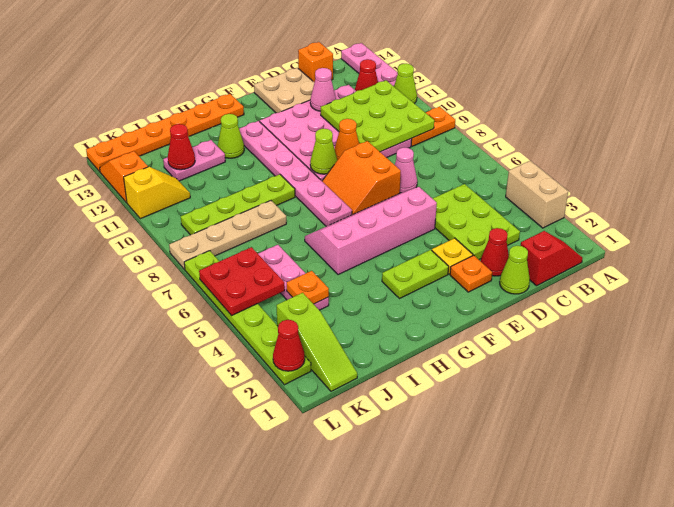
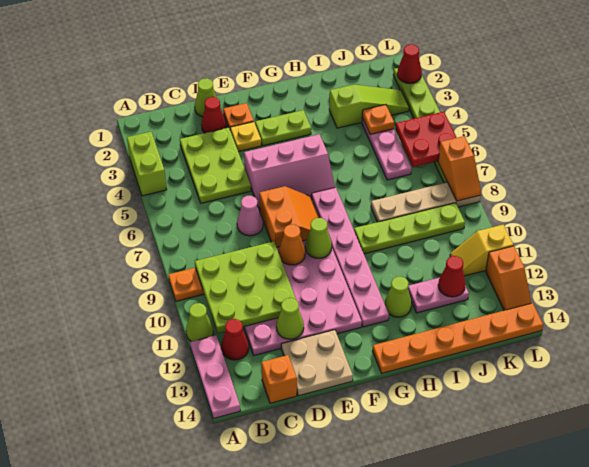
tan brick A3:A4 level 1 -> lime brick A3:A4 level 1
red slope B1:C1 level 1 top C -> none
pink cone D12 level 2 -> lime cone D12 level 2
pink slope E5:H6 level 1 top 5 -> pink slope E5:G6 level 1 top 5
lime slope K1:K3 level 1 top 3 -> lime slope I3:K3 level 1 top I
none -> orange slope L7:L8 level 2 top 7

